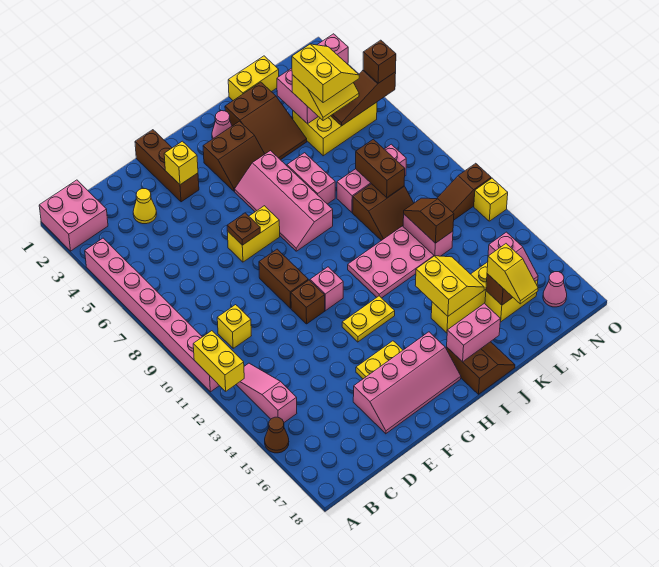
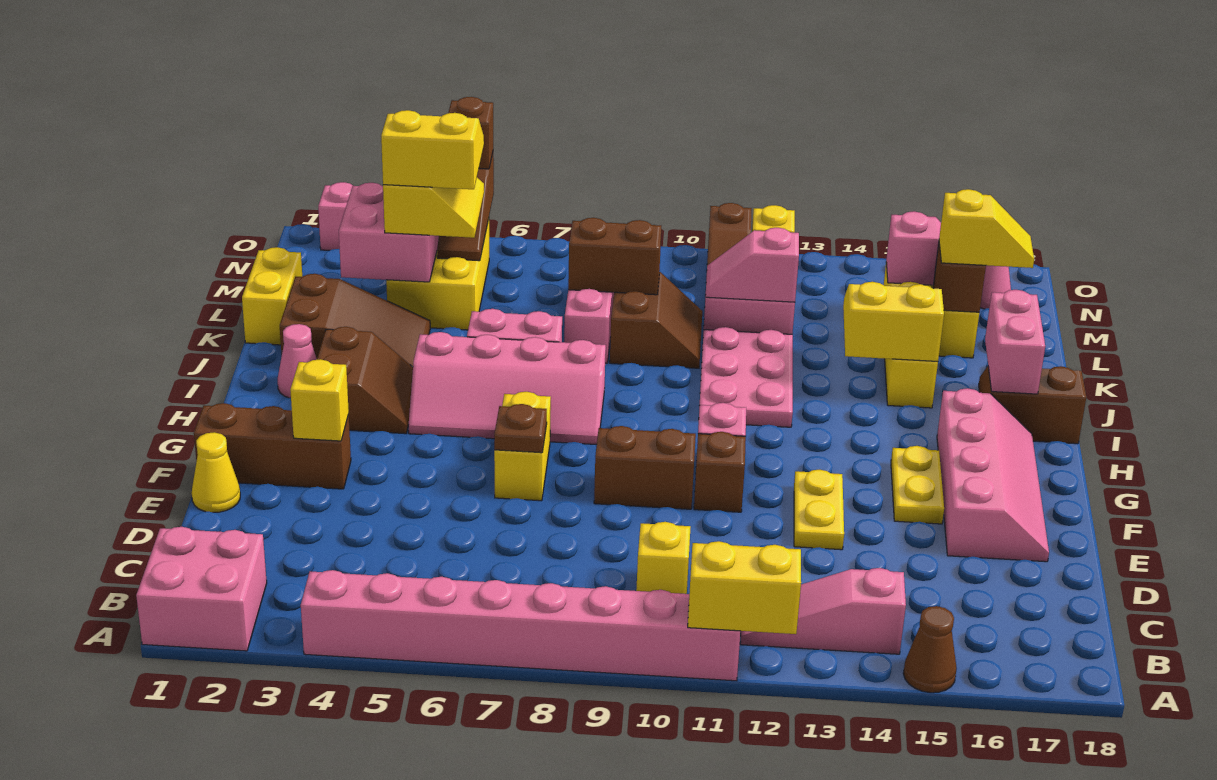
yellow cone D3 level 1 -> yellow cone E1 level 1
yellow plate G13:H13 level 1 -> yellow plate E13:F13 level 1
brown slope L11:L12 level 2 top 12 -> pink slope L11:L12 level 2 top 12

